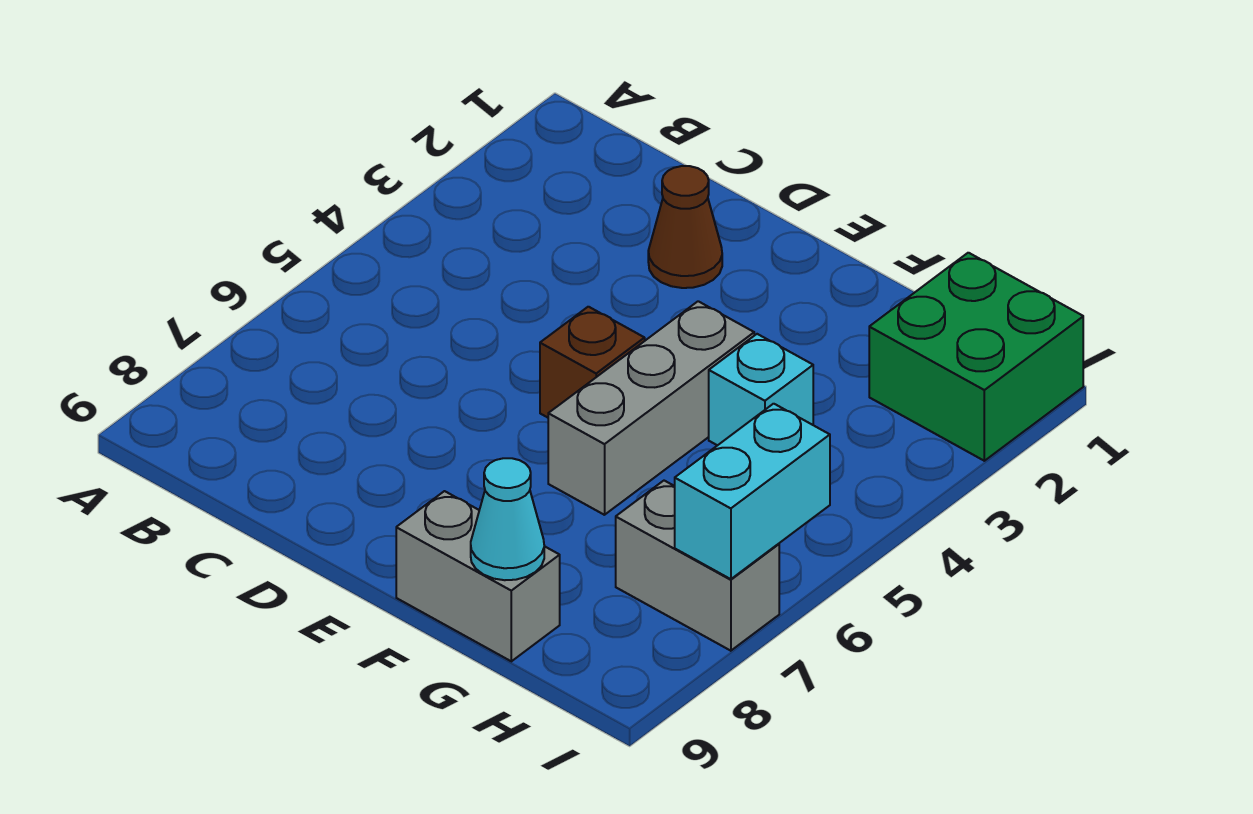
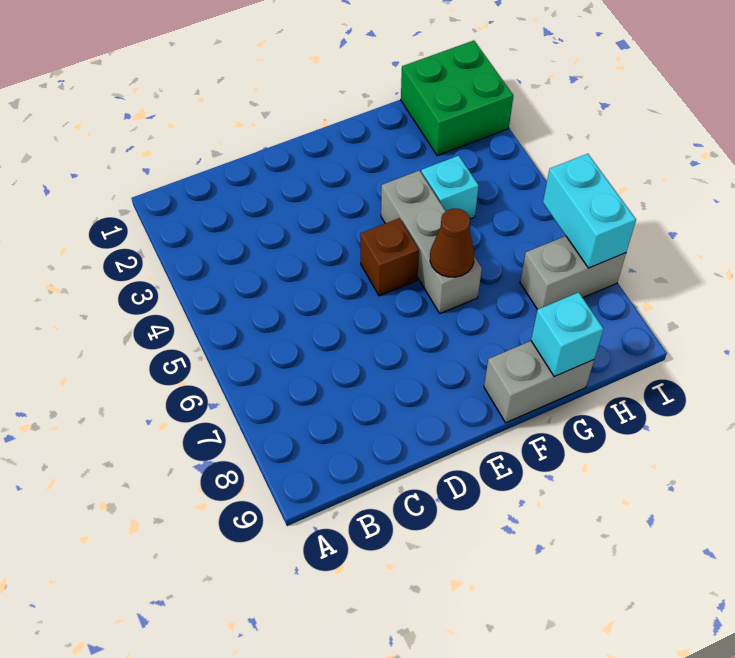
brown cone D2 level 1 -> brown cone F6 level 2
cyan cone G9 level 2 -> cyan brick G9 level 2

